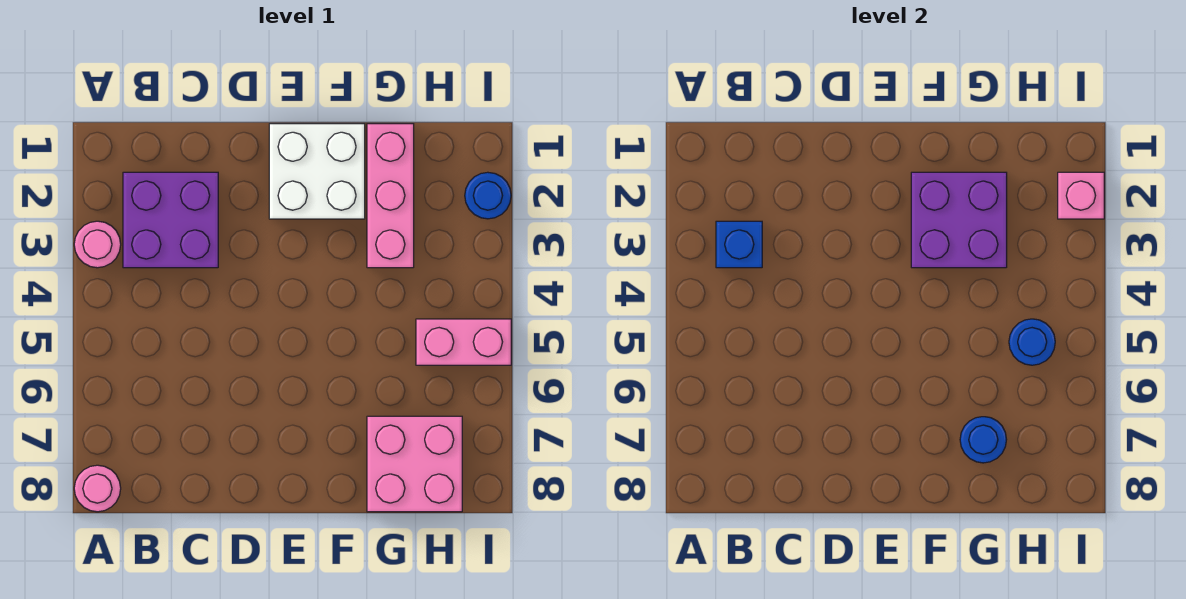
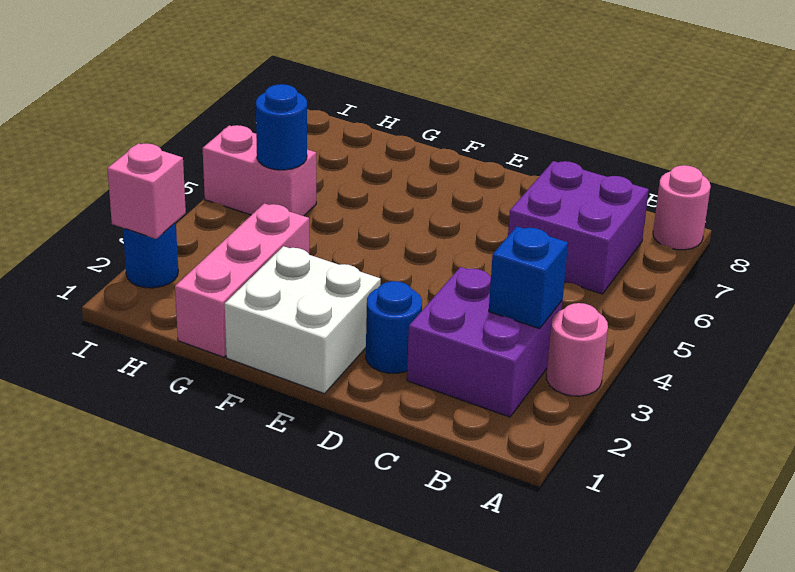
purple brick F2:G3 level 2 -> purple brick B6:C7 level 1
pink brick G7:H8 level 1 -> none
blue round brick G7 level 2 -> blue round brick D2 level 1

